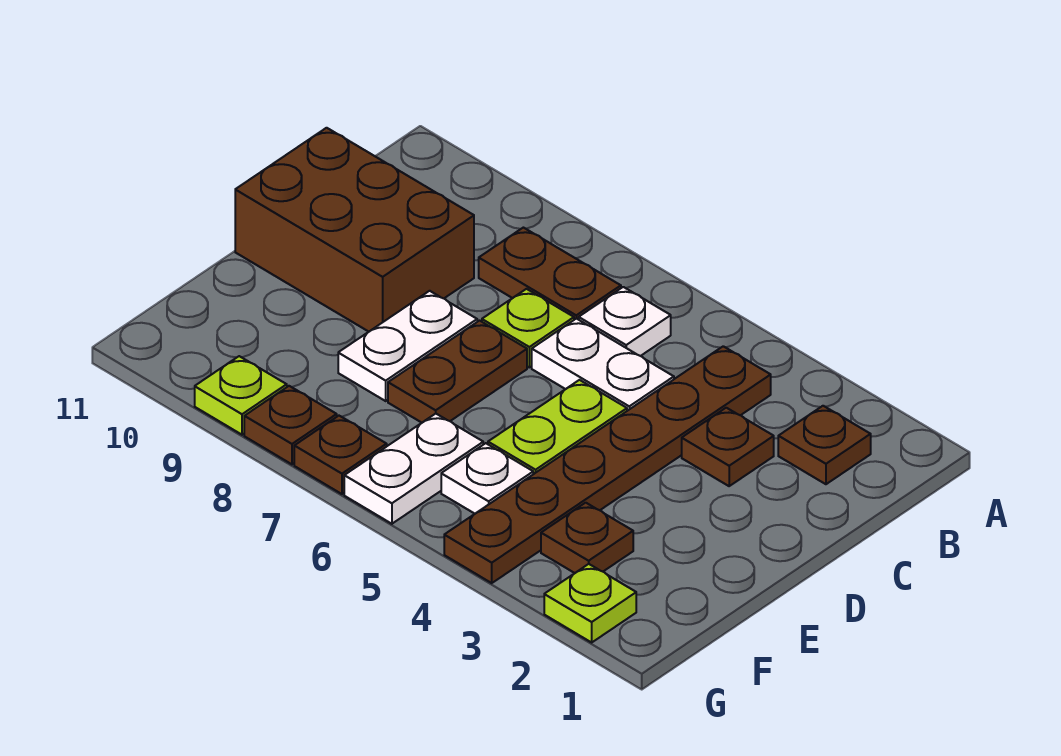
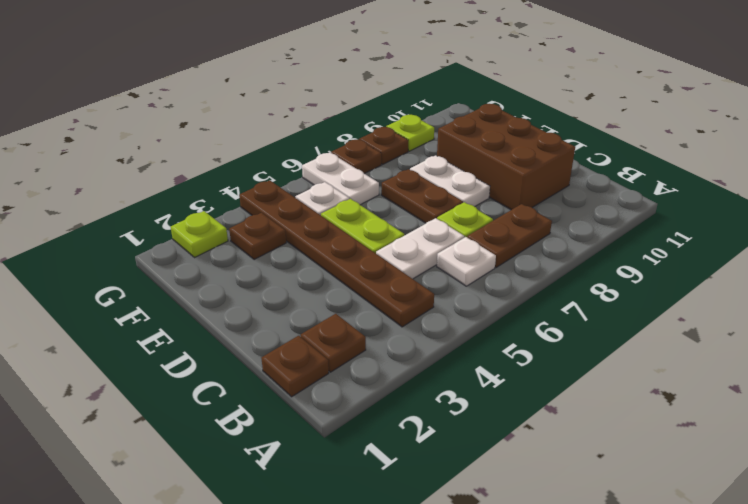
brown plate C3 level 1 -> brown plate B1 level 1
brown brick C9:D11 level 1 -> brown brick C9:E10 level 1

